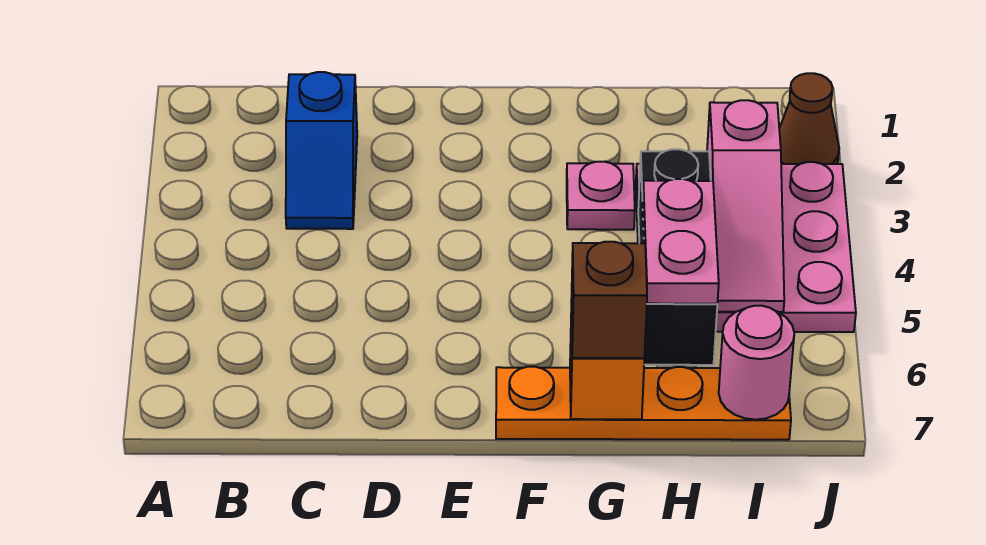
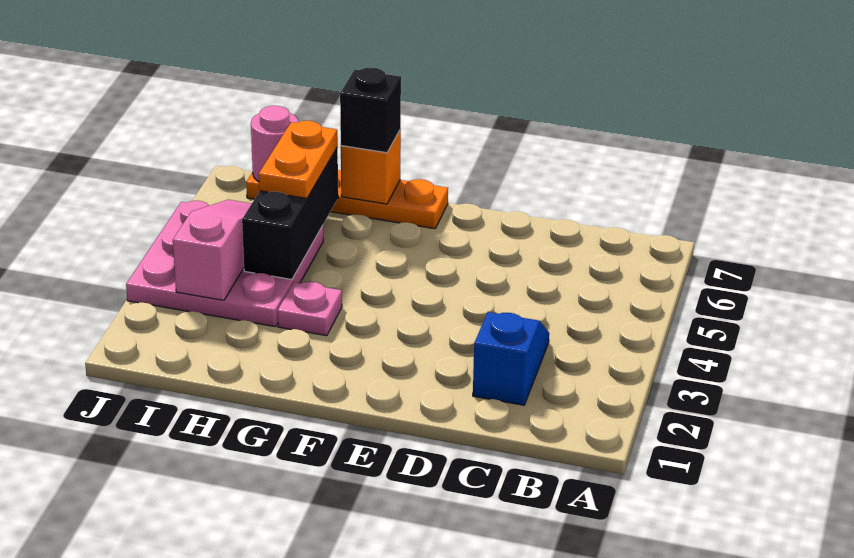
brown brick G7 level 3 -> black brick G7 level 3
pink plate H5:H6 level 3 -> orange plate H5:H6 level 3
brown cone J2 level 1 -> none

